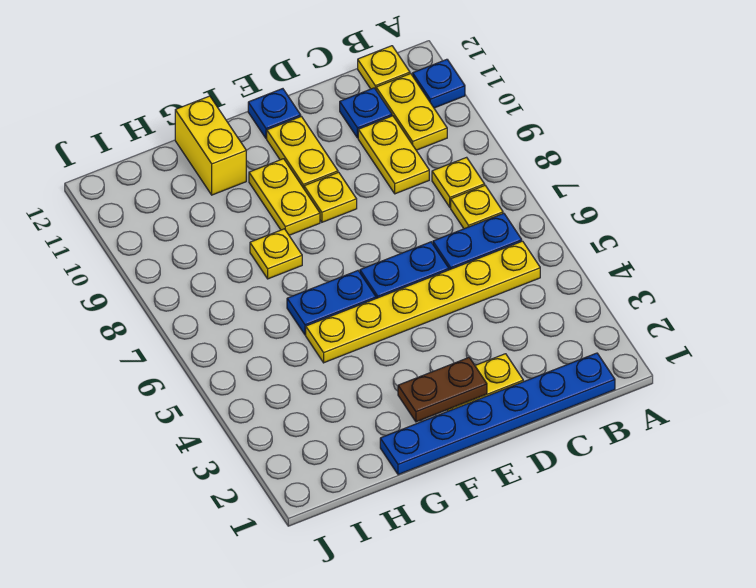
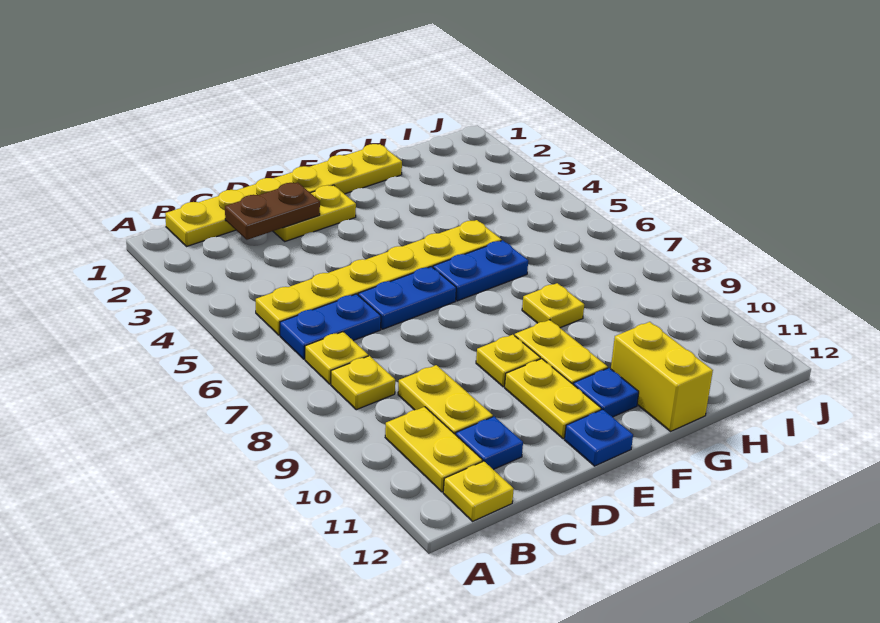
blue plate A11 level 1 -> blue plate F11 level 1
blue plate B1:G1 level 1 -> yellow plate B1:G1 level 1
brown plate E2:F2 level 2 -> brown plate C2:D2 level 2

